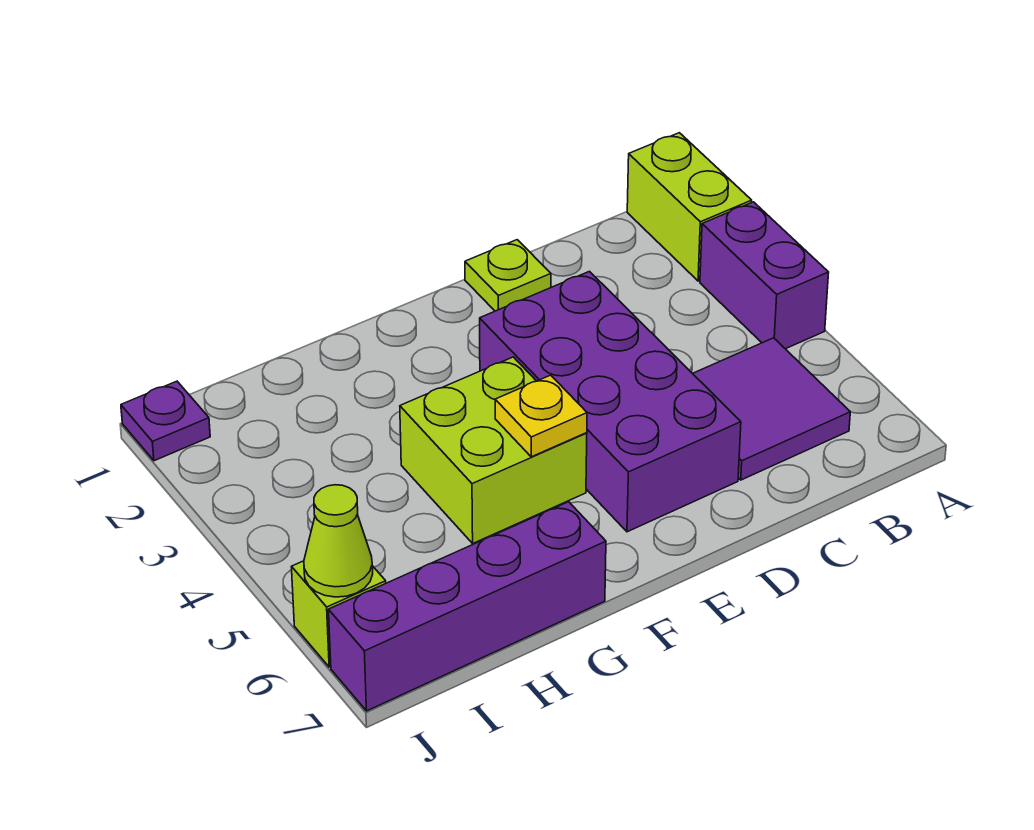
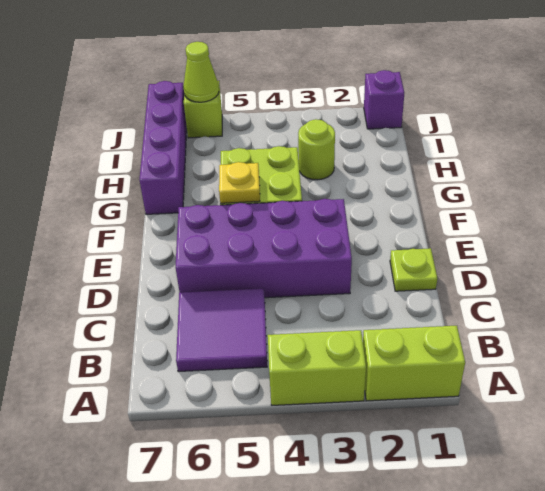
purple brick A3:A4 level 1 -> lime brick A3:A4 level 1
none -> lime round brick H3 level 1
purple plate J1 level 1 -> purple brick J1 level 1

